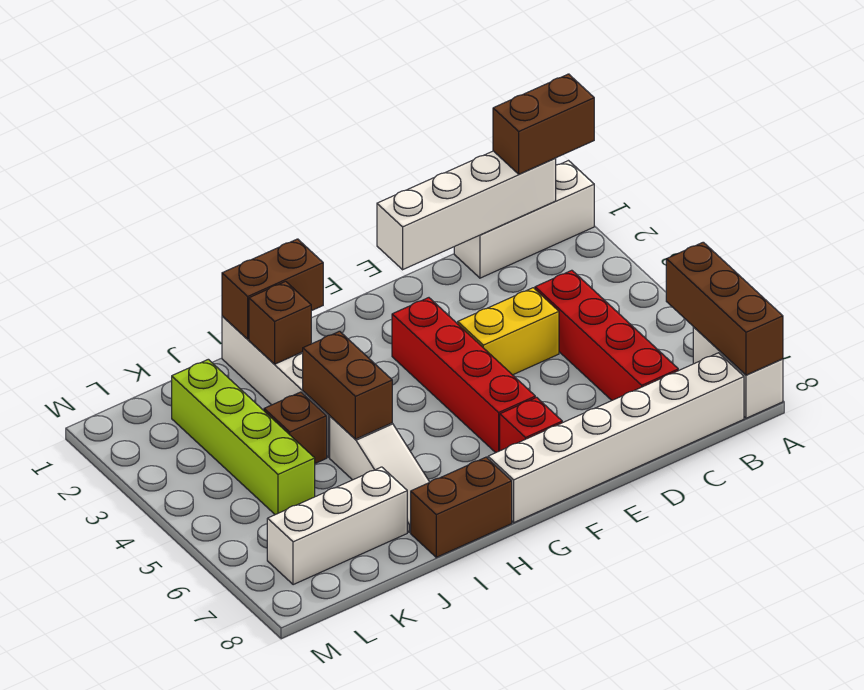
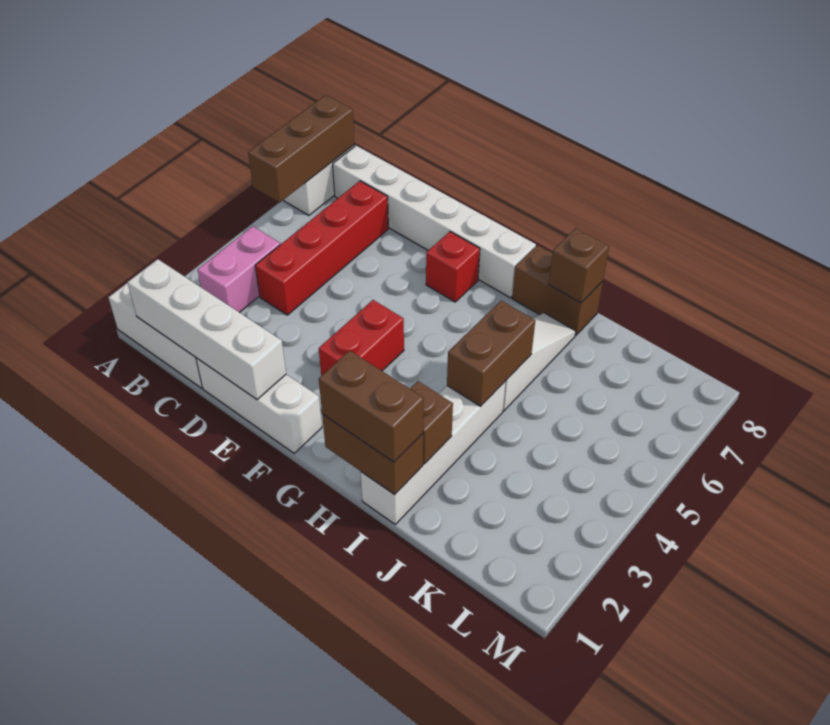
brown brick A1:B1 level 3 -> brown brick H1:I1 level 3
none -> pink brick B3:B4 level 1
yellow brick D4:E4 level 1 -> none
red brick F3:F6 level 1 -> red brick F3:F4 level 1
brown brick J4 level 1 -> brown brick I8 level 2
white brick J7:L7 level 1 -> white brick D1:F1 level 1
lime brick K2:K5 level 1 -> none

